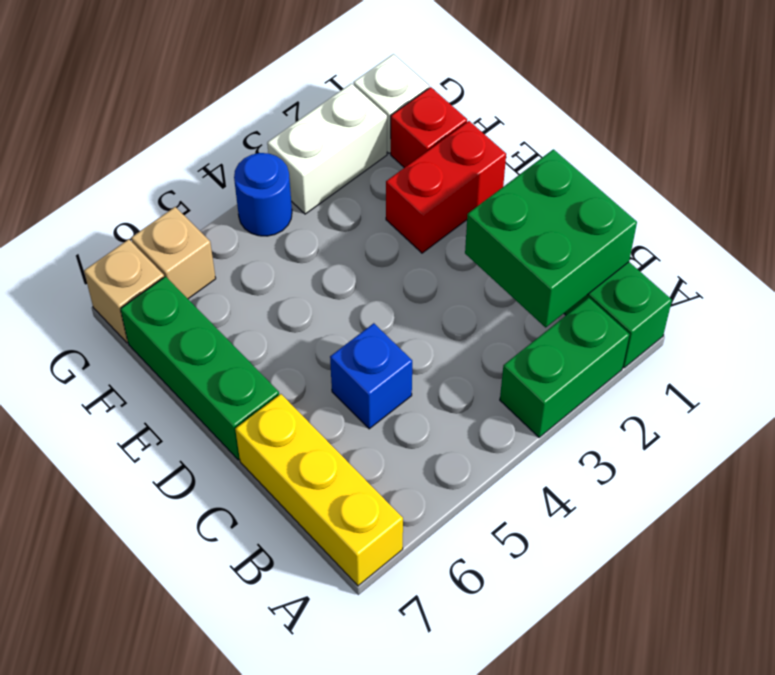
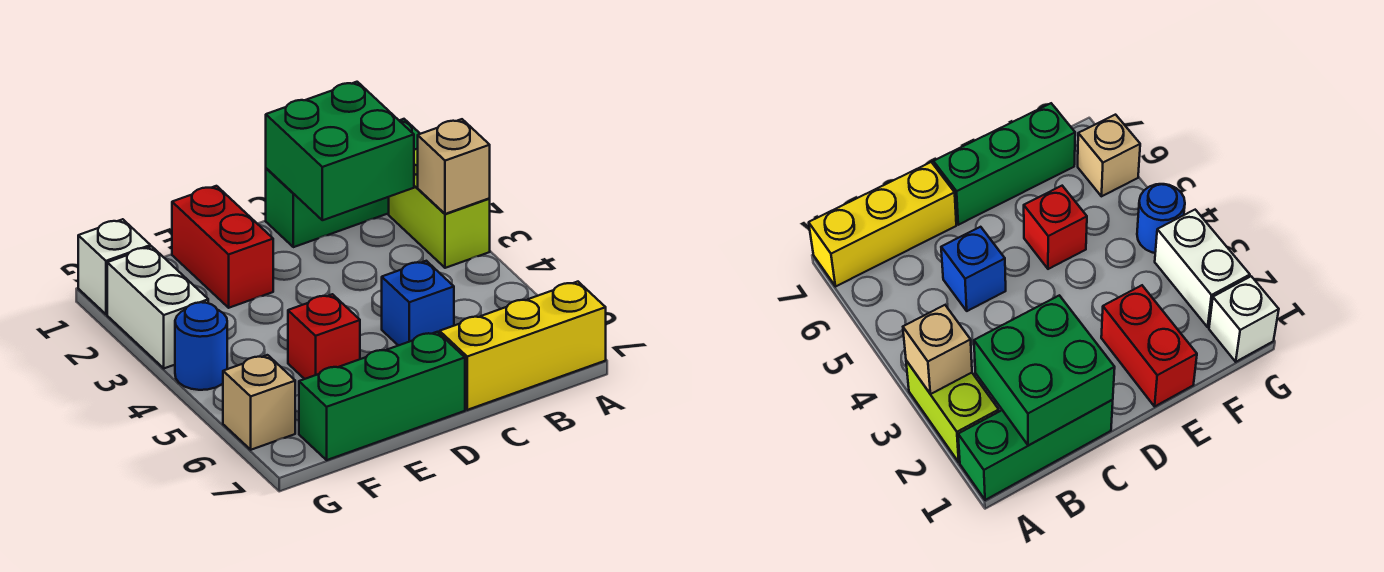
green brick A2:A3 level 1 -> lime brick A2:A3 level 1
red brick F1 level 1 -> red brick E5 level 1
tan brick G7 level 1 -> tan brick A3 level 2

